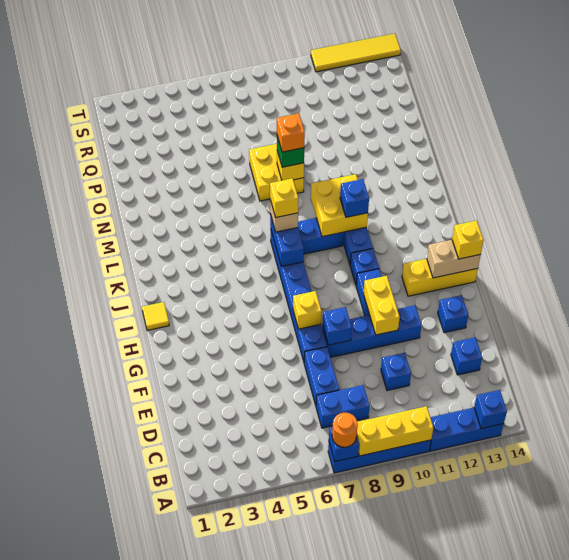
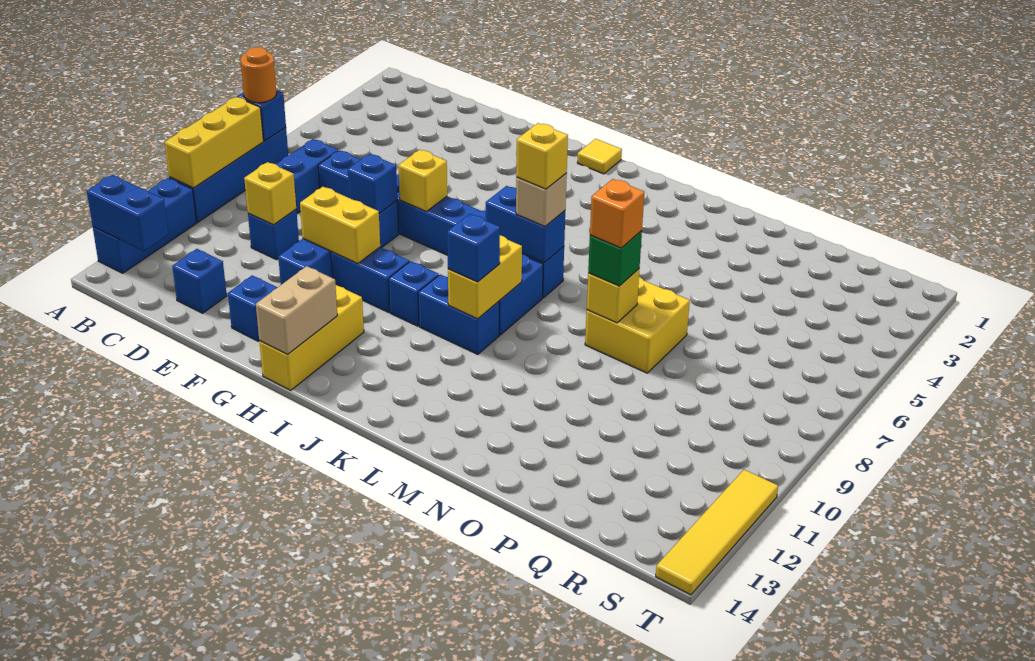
blue brick A13 level 2 -> blue brick A13:B13 level 2
yellow brick H14 level 3 -> yellow brick D10 level 2
yellow brick K9:L10 level 2 -> yellow brick K9:K10 level 2

